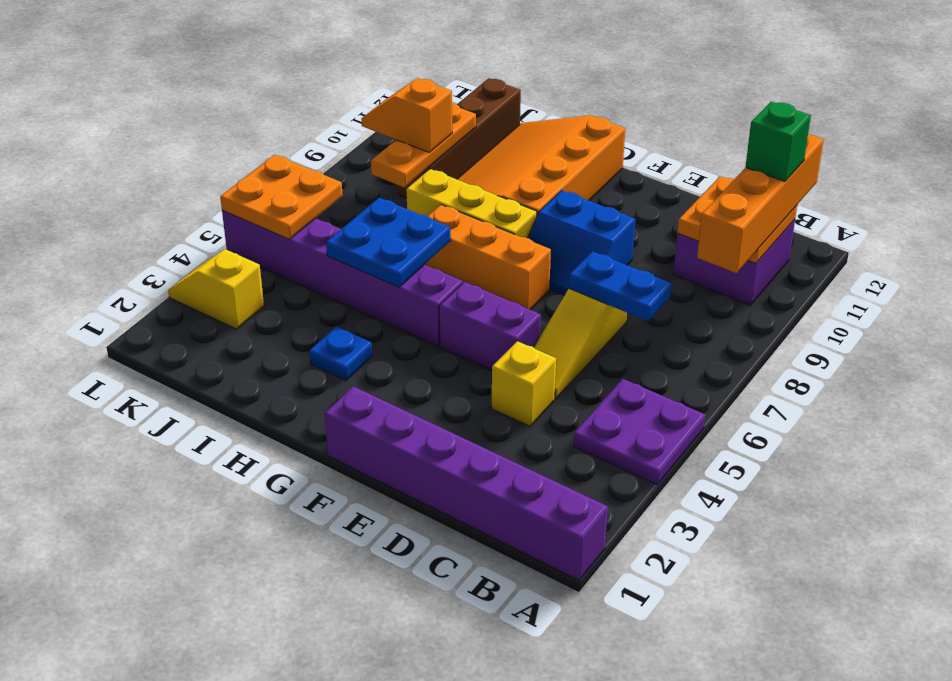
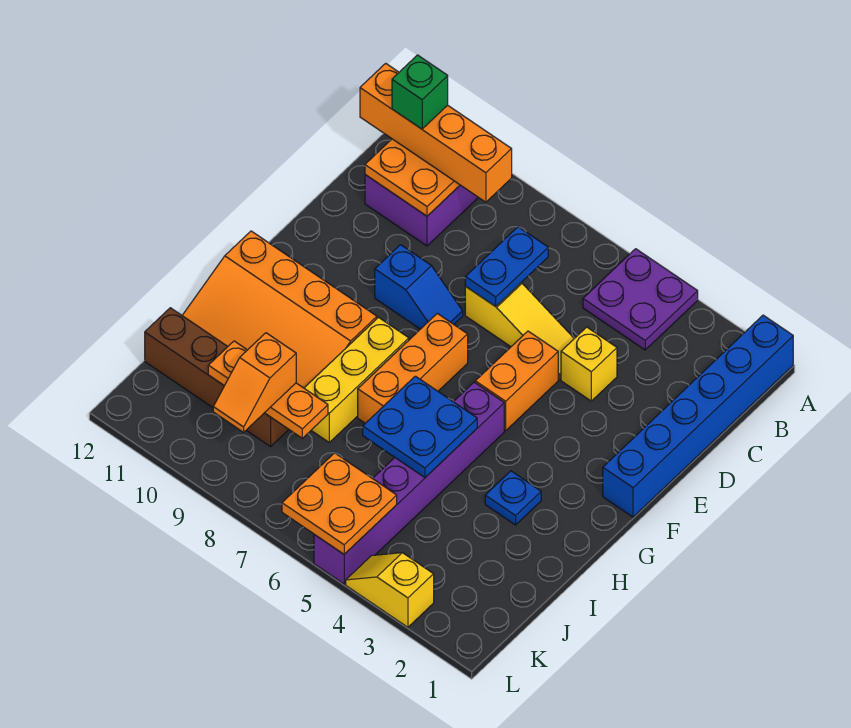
purple brick A1:F1 level 1 -> blue brick A1:F1 level 1
purple brick E5:F5 level 1 -> orange brick E5:F5 level 1
blue slope E8:F9 level 1 top 9 -> blue slope E8:E9 level 1 top 9
yellow slope K3:L3 level 1 top K -> yellow slope L3:L4 level 1 top 3

